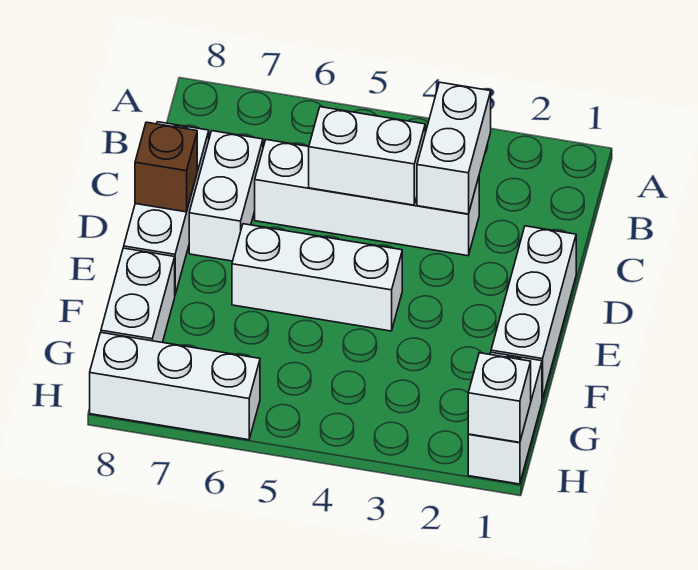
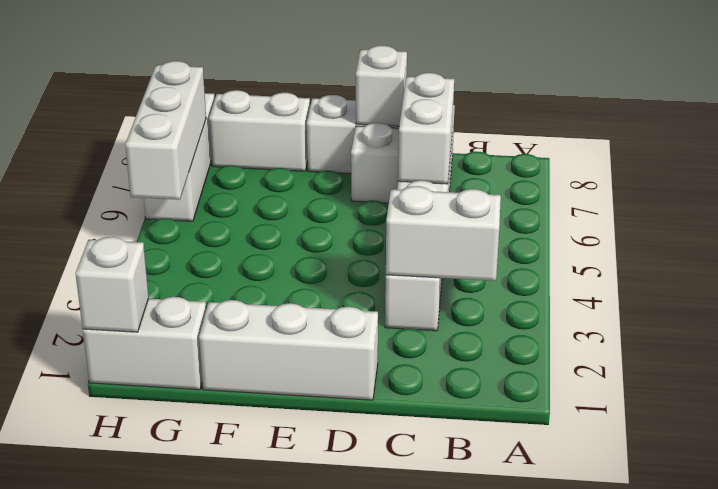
white brick C4:C5 level 2 -> white brick C6:C7 level 2
brown brick D8 level 2 -> white brick D8 level 2
white brick E4:E6 level 1 -> white brick H5:H7 level 2

